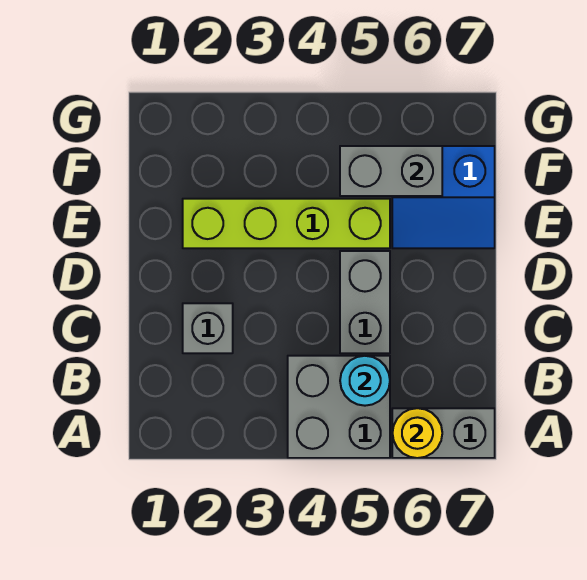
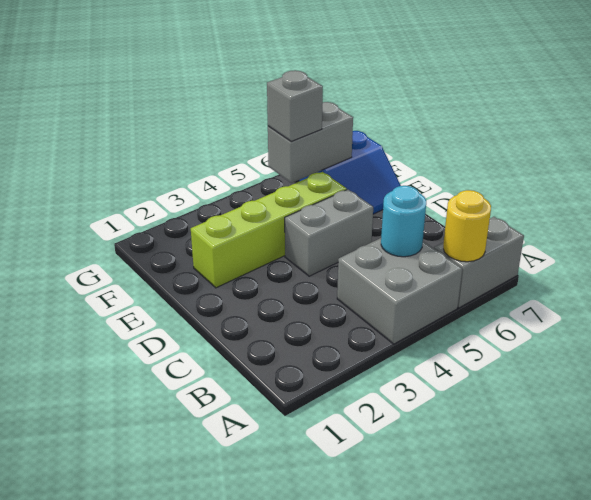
grey brick C2 level 1 -> grey brick F5 level 3
grey brick C5:D5 level 1 -> grey brick D4:D5 level 1

